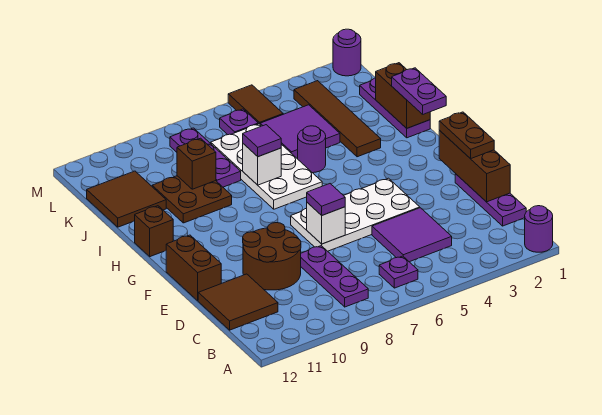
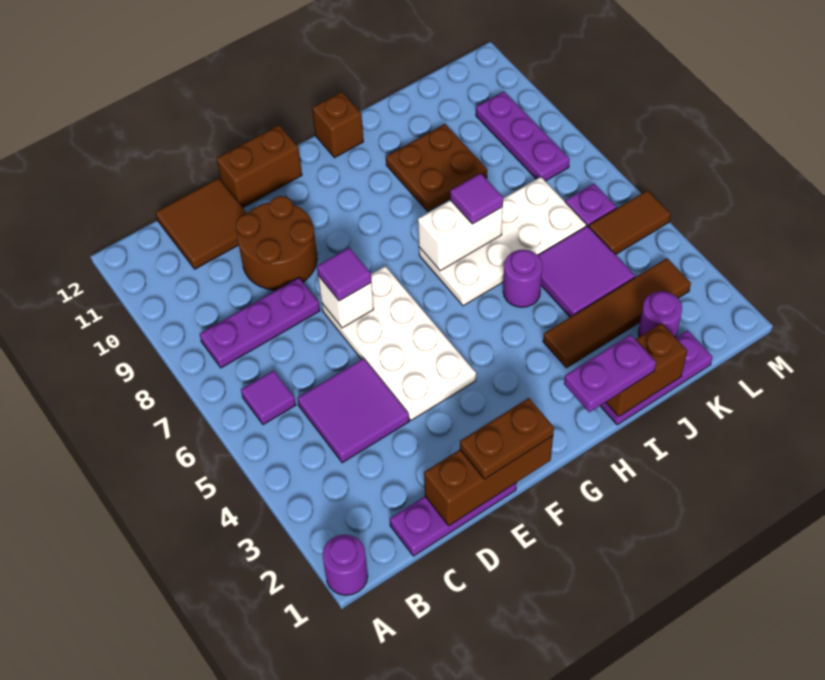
purple plate B6 level 1 -> purple tile B6 level 1
white brick I7 level 2 -> white brick H7:I7 level 2
purple plate J8:L8 level 1 -> purple plate L8:L10 level 1
brown brick J9 level 2 -> none
brown tile J11:K12 level 1 -> none
purple round brick M1 level 1 -> purple round brick K2 level 1

